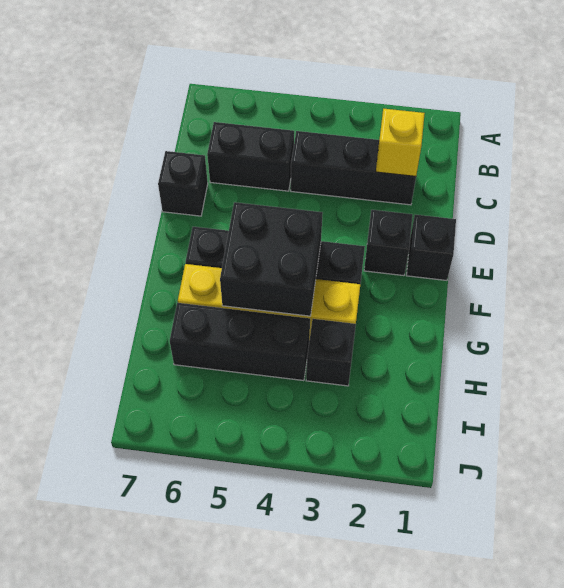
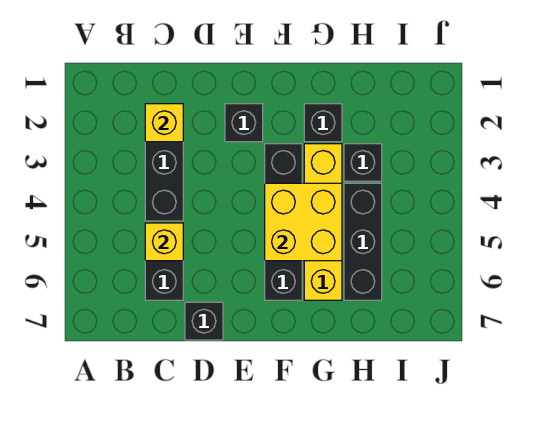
none -> yellow brick C5 level 2
black brick E1 level 1 -> black brick G2 level 1
black brick F4:G5 level 2 -> yellow brick F4:G5 level 2

